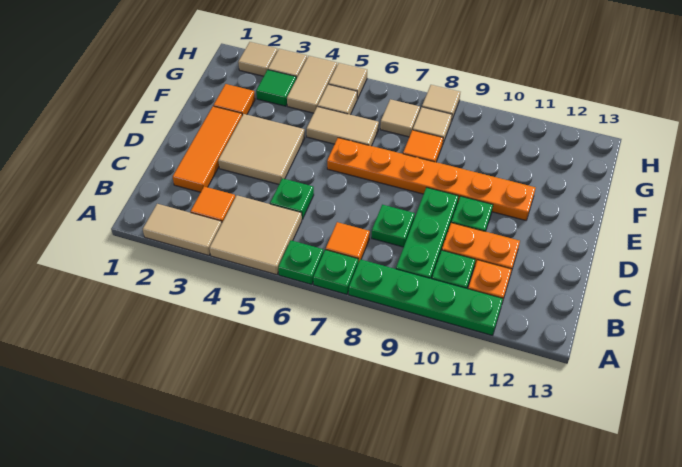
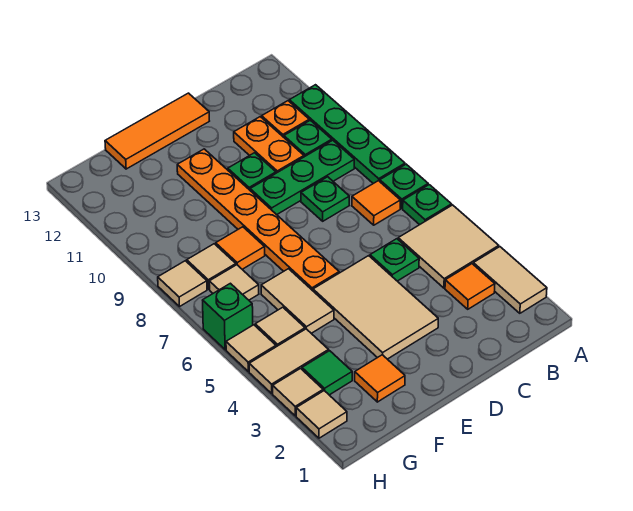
orange tile C2:E2 level 1 -> orange tile D13:F13 level 1
tan tile D3:E4 level 1 -> tan tile D3:E5 level 1
none -> green brick H6 level 1

